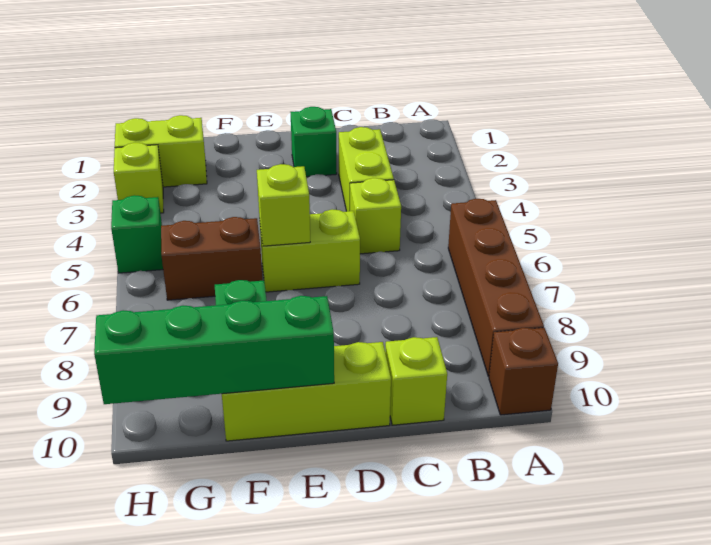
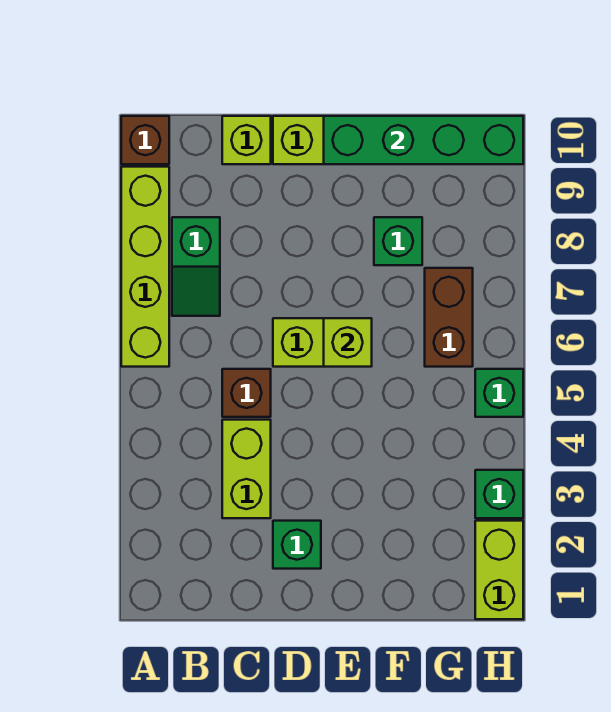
brown brick A6:A9 level 1 -> lime brick A6:A9 level 1
none -> green slope B7:B8 level 1 top 8
lime brick C5 level 1 -> brown brick C5 level 1
brown brick F6:G6 level 1 -> brown brick G6:G7 level 1
lime brick G2:H2 level 1 -> lime brick H1:H2 level 1
lime brick H3 level 1 -> green brick H3 level 1

